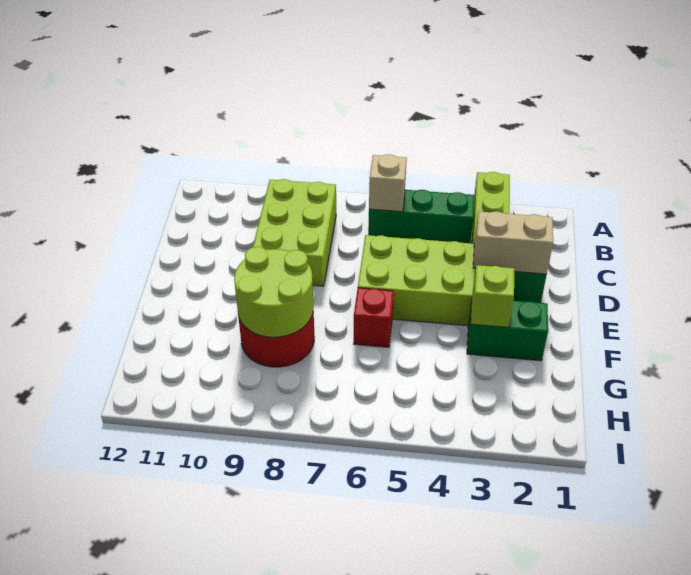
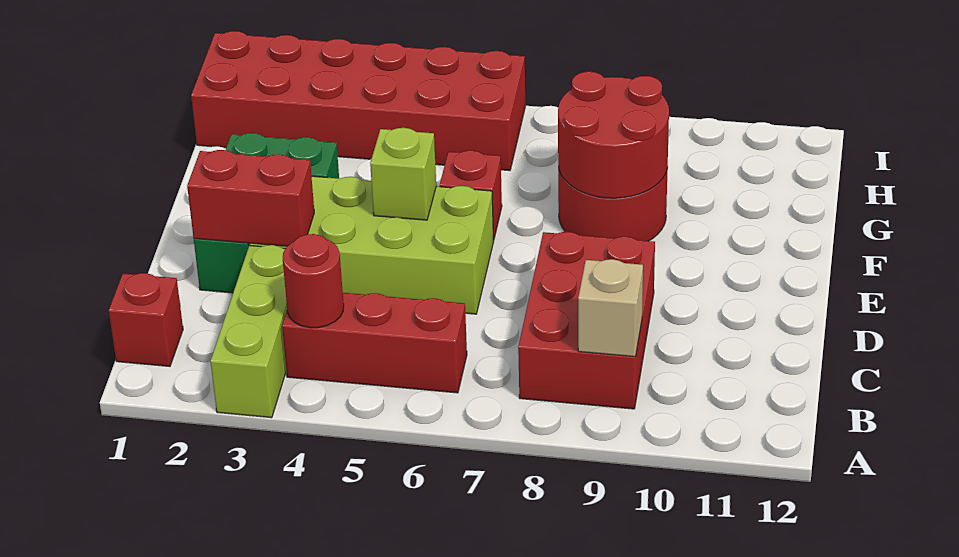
none -> red brick B1 level 1
green brick B4:B6 level 1 -> red brick B4:B6 level 1
none -> red round brick B4 level 2
tan brick B6 level 2 -> tan brick B9 level 2
lime brick B8:D9 level 1 -> red brick B8:D9 level 1
tan brick D2:D3 level 2 -> red brick D2:D3 level 2
lime brick F3 level 2 -> lime brick E5 level 2
lime round brick F8:G9 level 2 -> red round brick F8:G9 level 2
none -> red brick H1:I6 level 1

